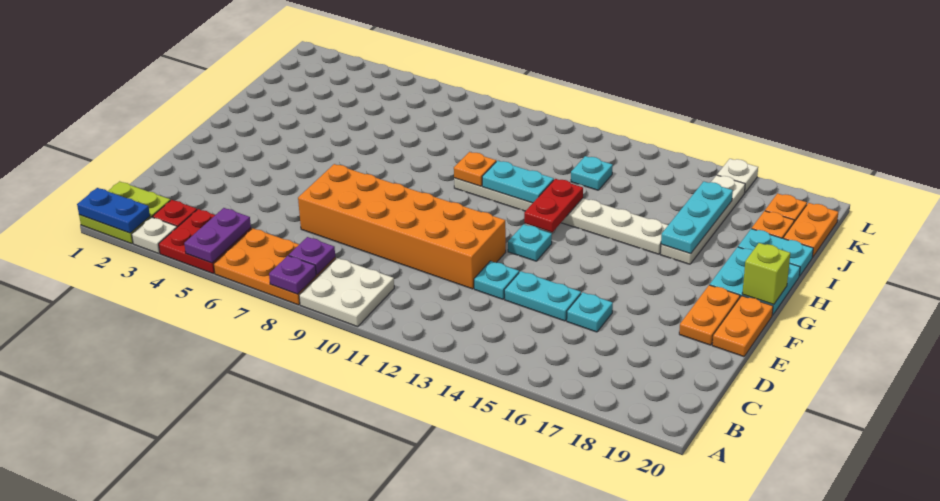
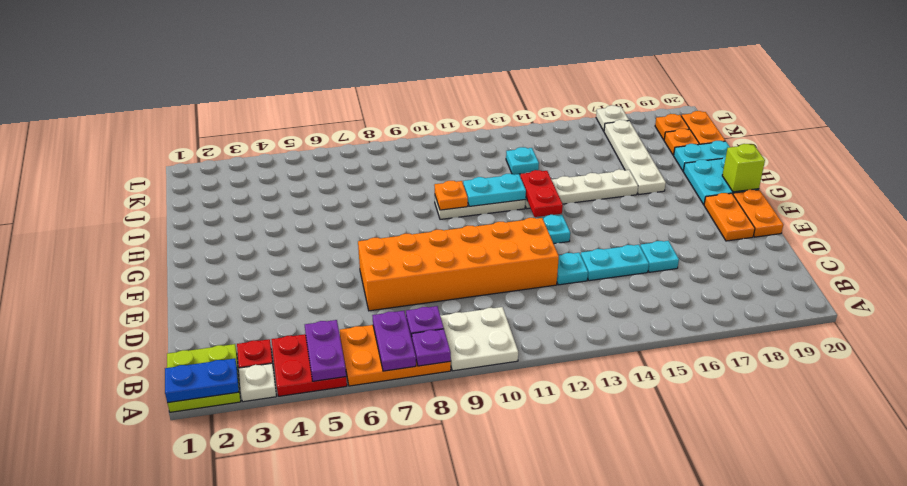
none -> purple plate A7:B7 level 2
cyan plate H17:J17 level 2 -> none

